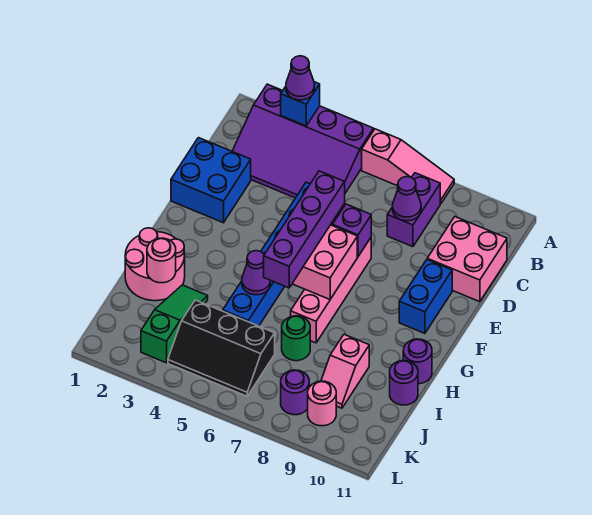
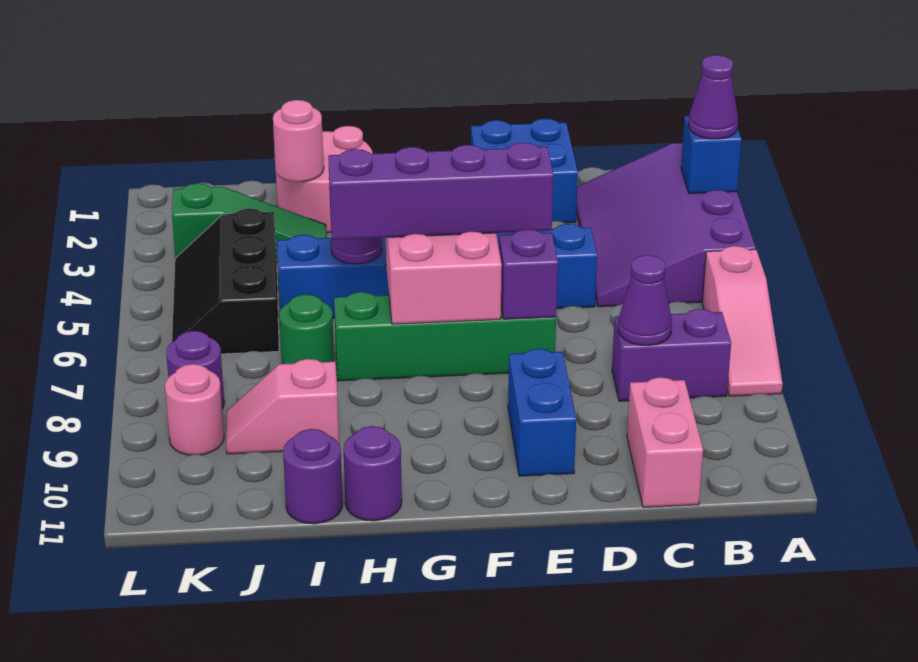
pink brick C10:D11 level 1 -> pink brick C10:C11 level 1
pink brick E7:H7 level 1 -> green brick E7:H7 level 1
blue brick E10:F10 level 1 -> blue brick E9:E10 level 1

